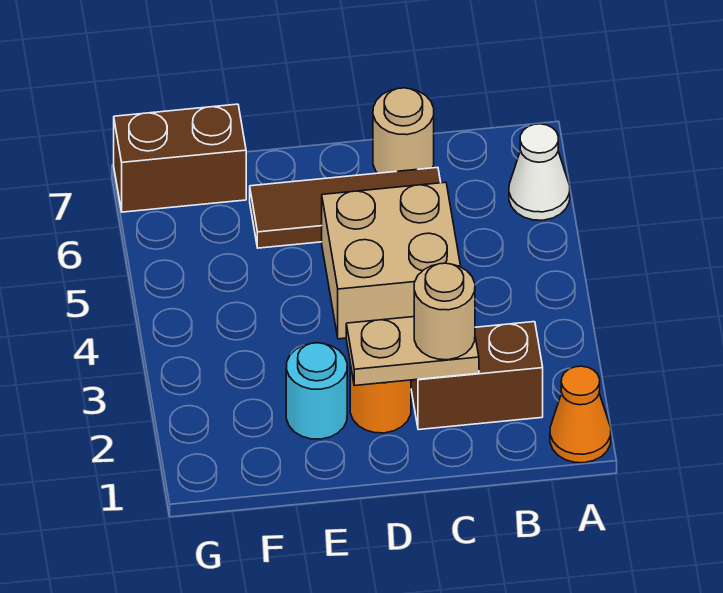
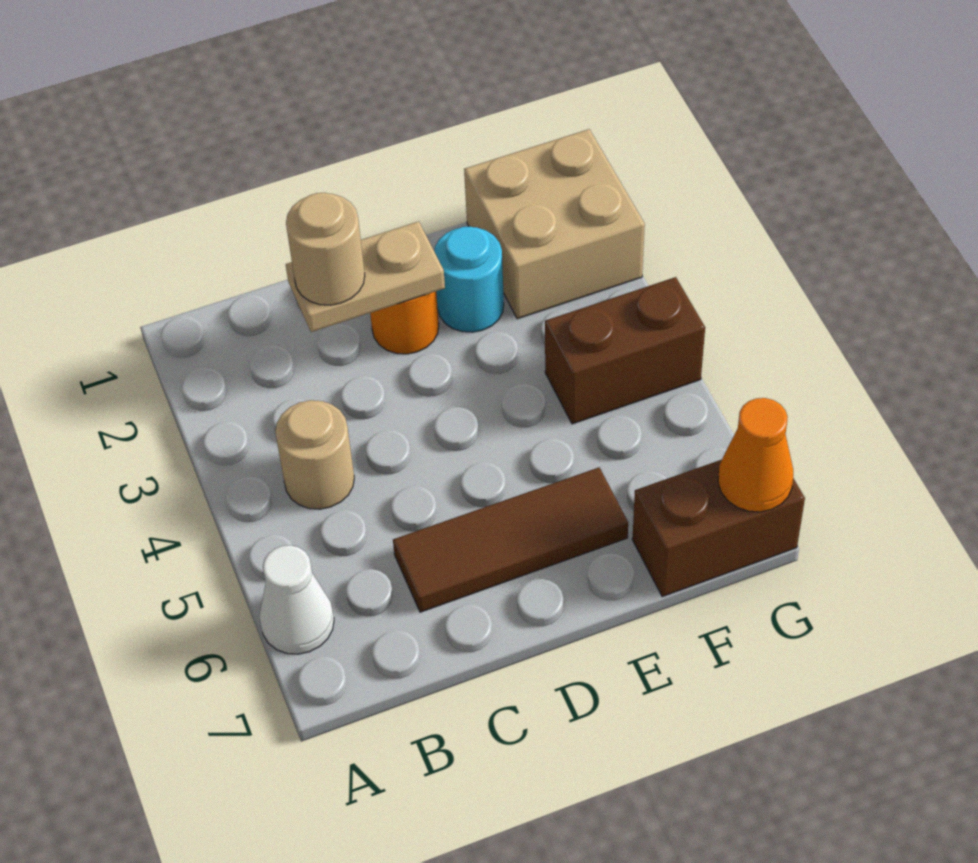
orange cone A1 level 1 -> orange cone G7 level 2
brown brick B2:C2 level 1 -> brown brick F4:G4 level 1
tan brick C4:D5 level 1 -> tan brick F1:G2 level 1
tan round brick C7 level 1 -> tan round brick B4 level 1

